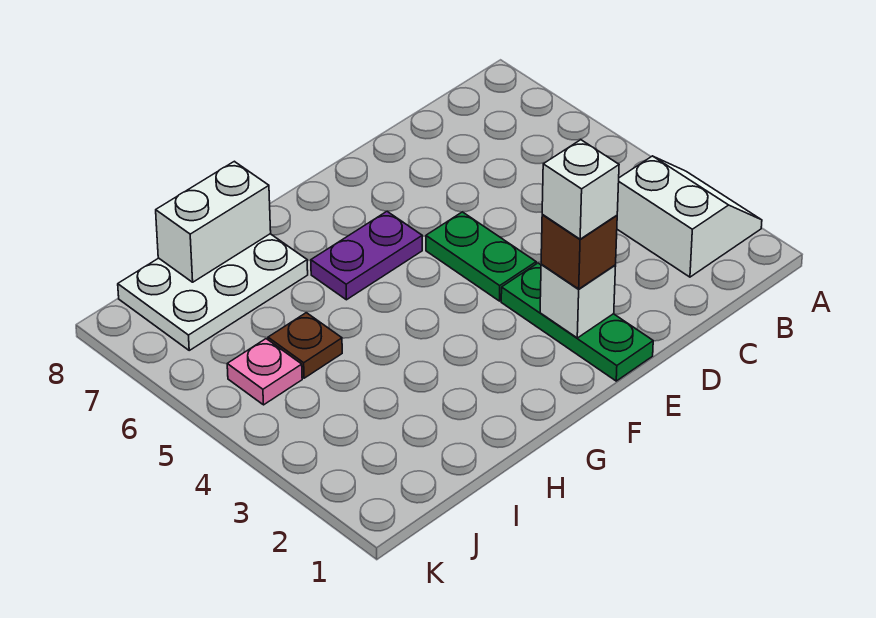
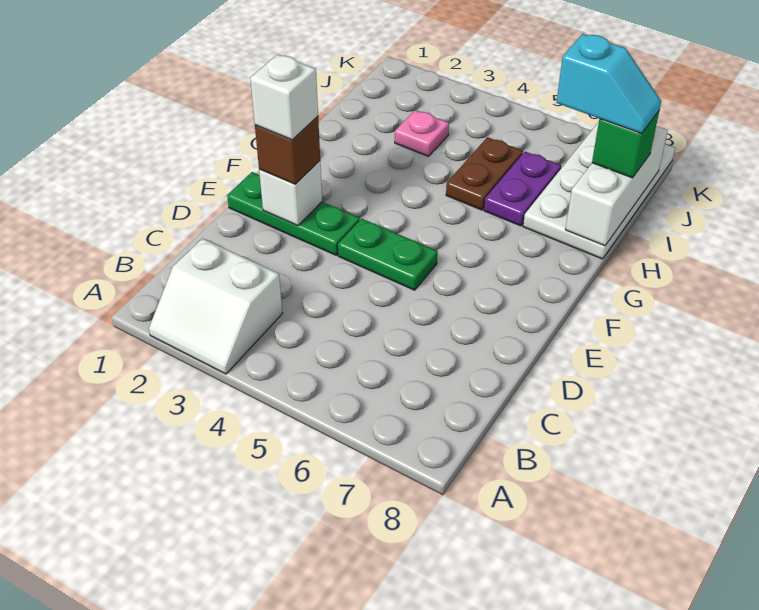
purple plate F6:G6 level 1 -> purple plate H6:I6 level 1
white plate H7:J8 level 1 -> white plate H7:K8 level 1
white brick H8:I8 level 2 -> white brick H8:J8 level 2
brown plate I5 level 1 -> brown plate H5:I5 level 1
none -> cyan slope I7:I8 level 4 top 7
none -> green brick I8 level 3
pink plate J5 level 1 -> pink plate I3 level 1

